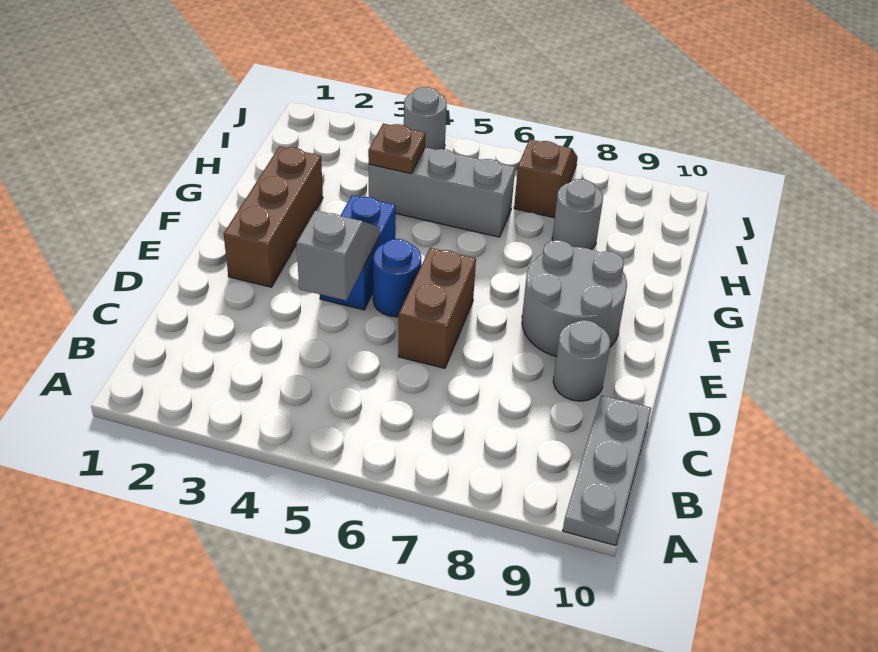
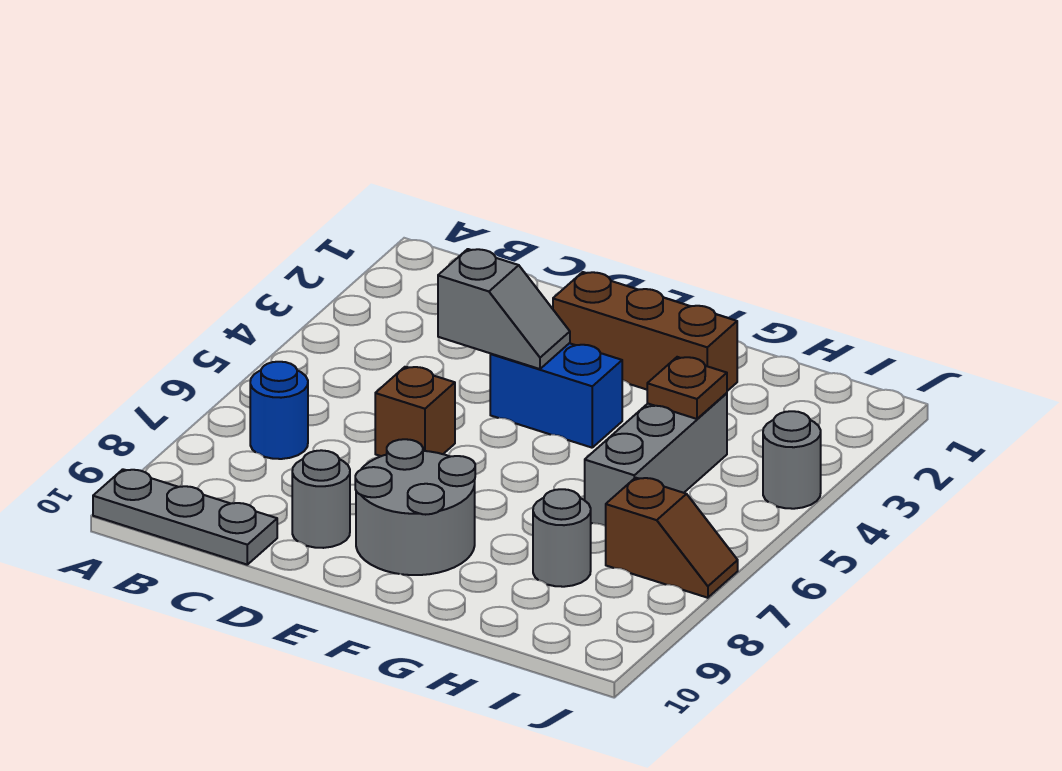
brown brick D6:E6 level 1 -> brown brick D6 level 1
blue round brick E5 level 1 -> blue round brick B7 level 1

